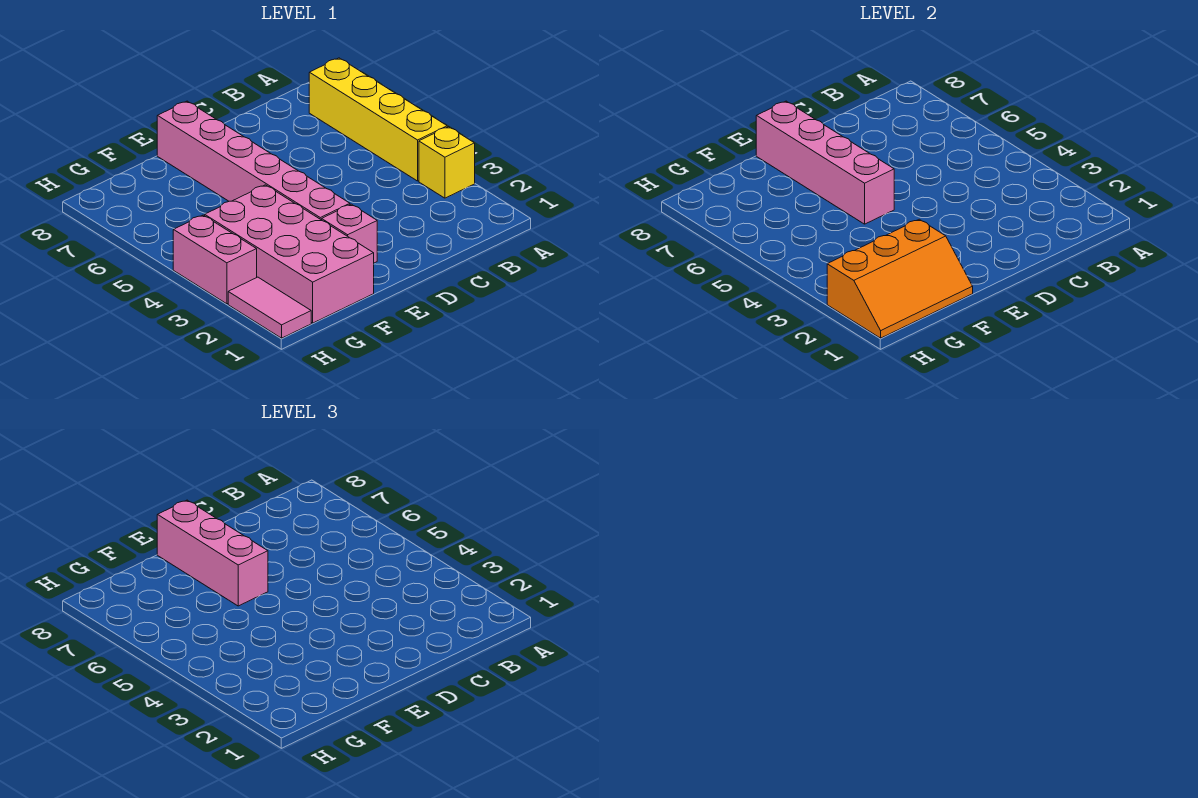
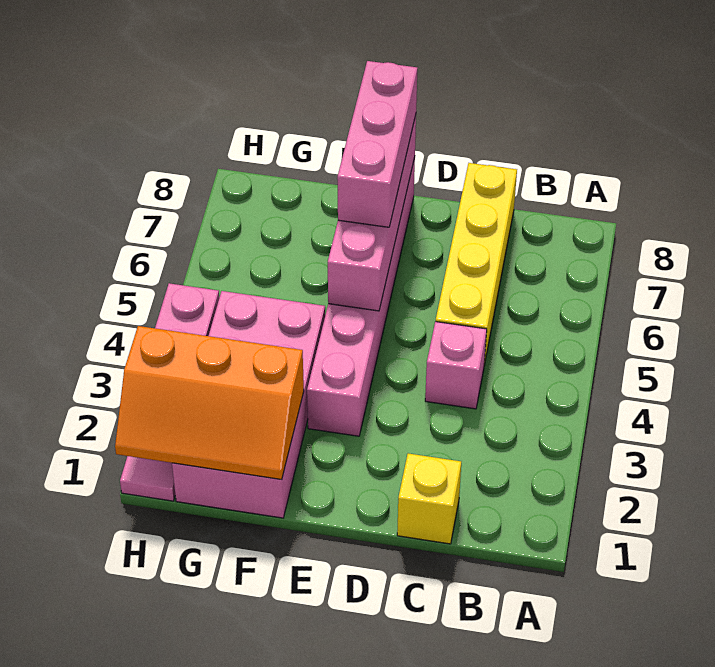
yellow brick A3 level 1 -> yellow brick C1 level 1
yellow brick A4:A7 level 1 -> yellow brick C5:C8 level 1
pink brick E2 level 1 -> pink brick C4 level 1

